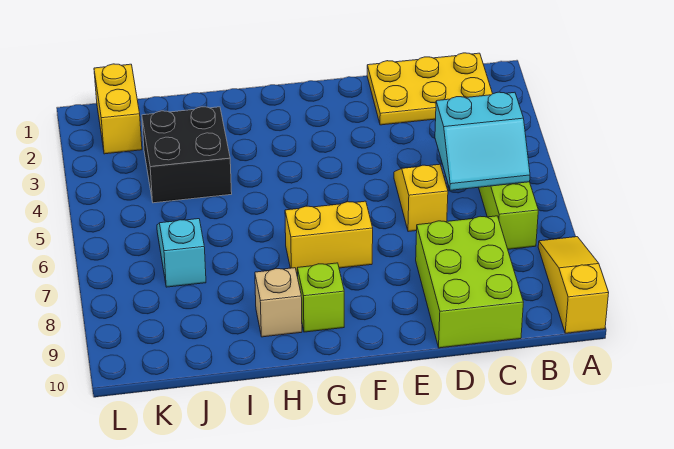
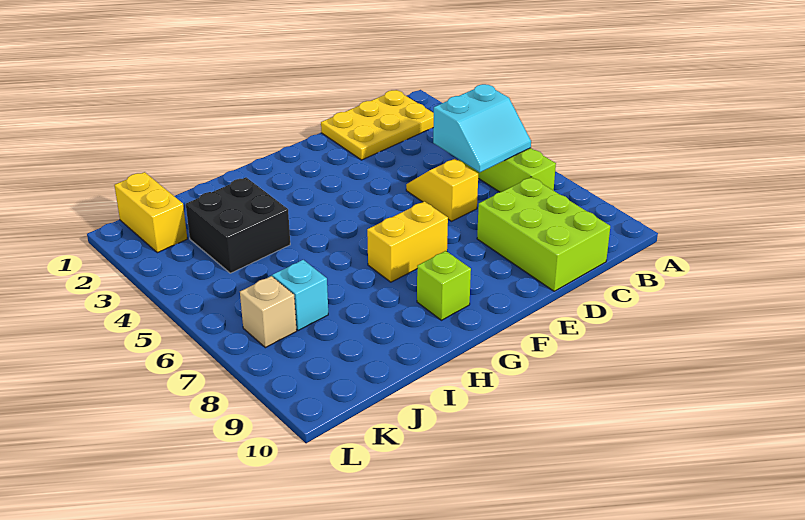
yellow slope A8:A10 level 1 top 10 -> none
tan brick H9 level 1 -> tan brick K7 level 1

